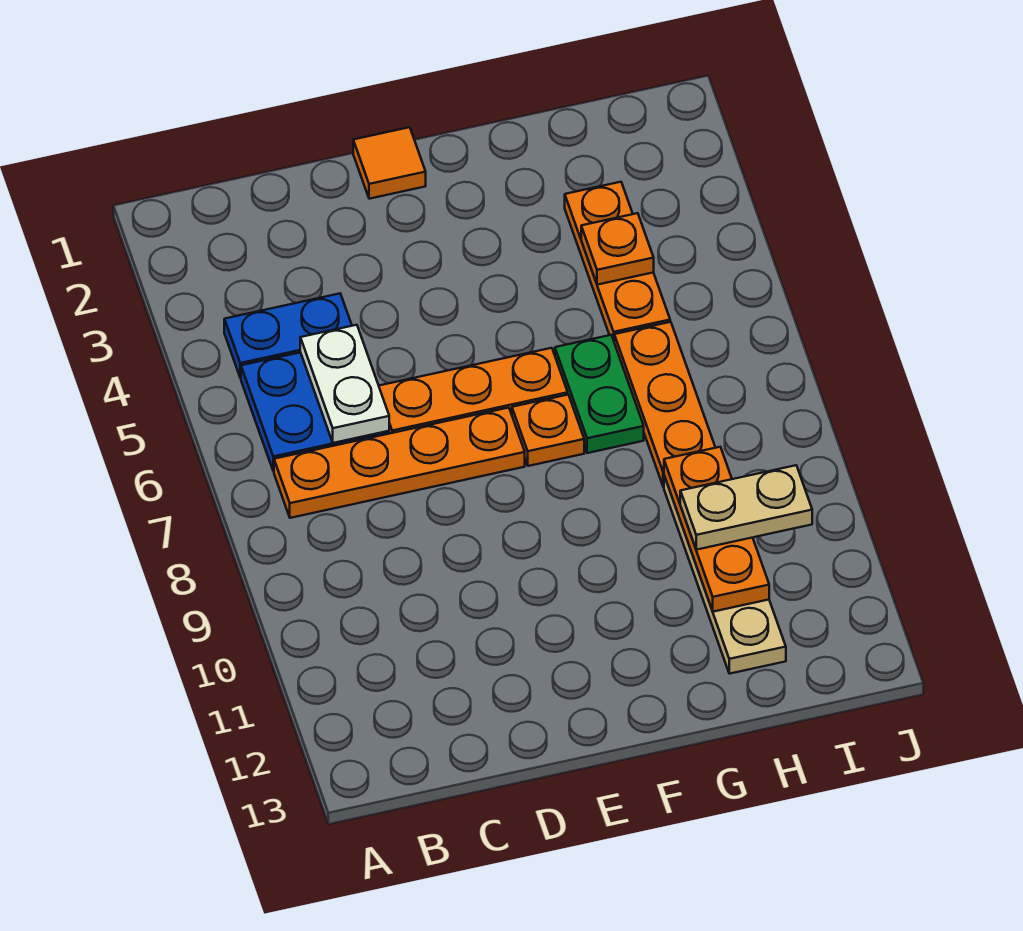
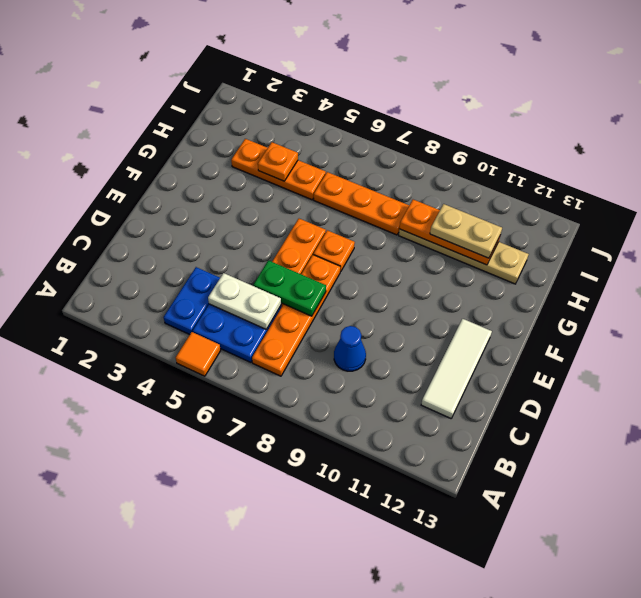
none -> blue cone C9 level 1
none -> white tile C12:E12 level 1
orange tile E1 level 1 -> orange tile A5 level 1
green plate G6:G7 level 1 -> green plate D6:D7 level 2
tan plate H10:I10 level 3 -> tan plate H10:H11 level 3

